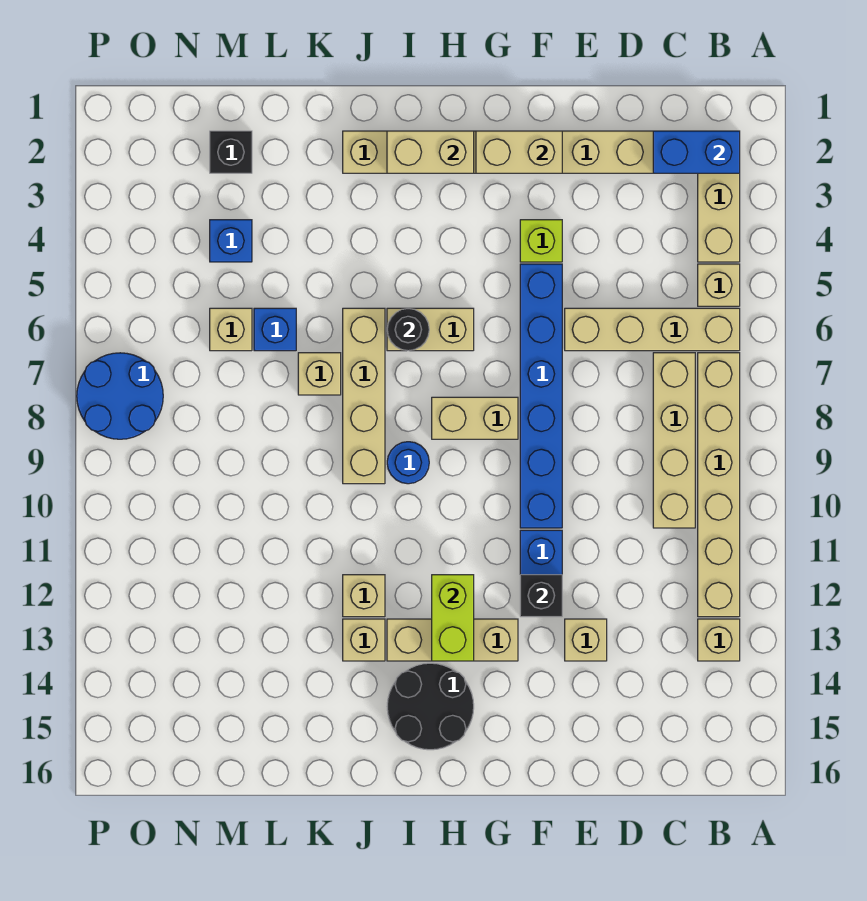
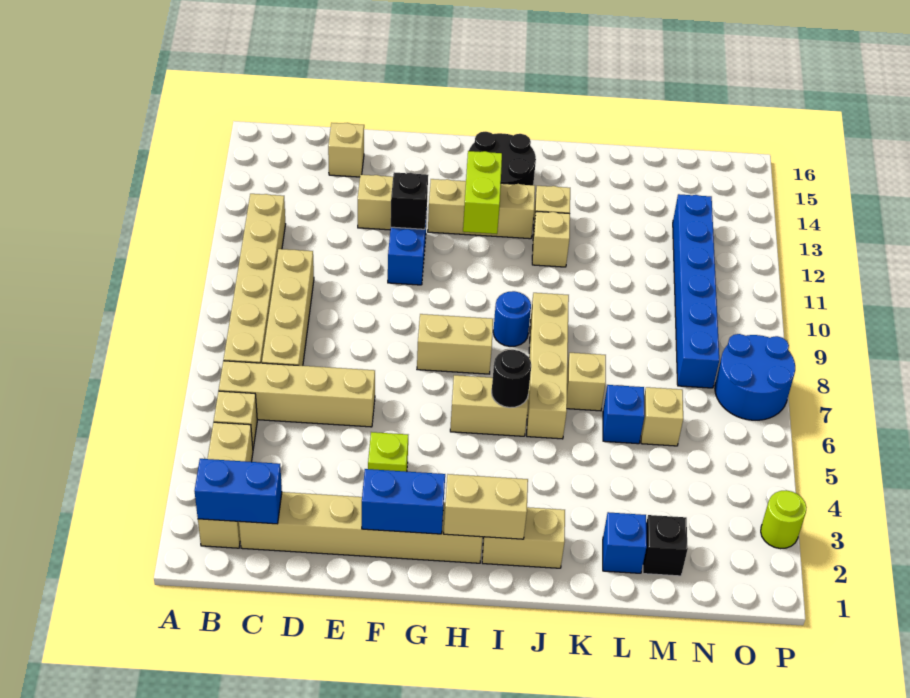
tan brick B13 level 1 -> tan brick D15 level 1
tan brick F2:G2 level 2 -> blue brick F2:G2 level 2
blue brick F5:F10 level 1 -> blue brick N8:N13 level 1
blue brick M4 level 1 -> blue brick L2 level 1
none -> lime round brick P3 level 1

